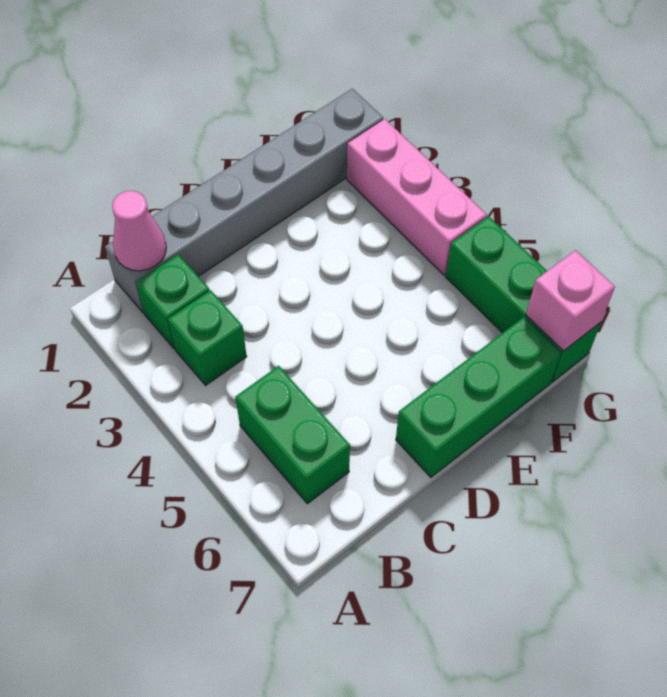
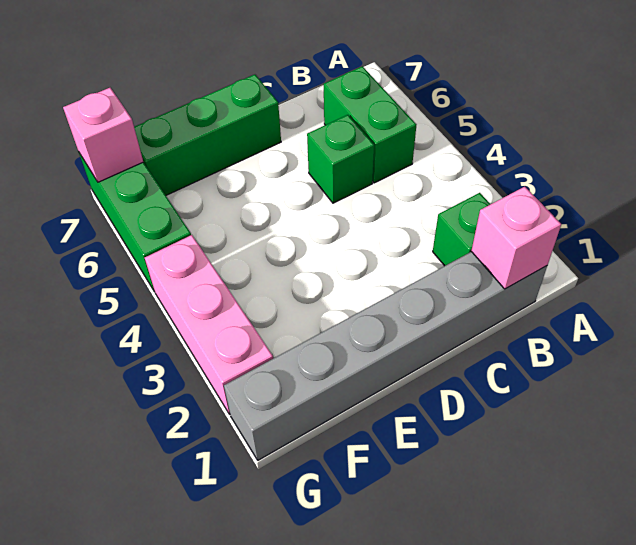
pink cone B1 level 2 -> pink brick B1 level 2
green brick B3 level 1 -> green brick C5 level 1

